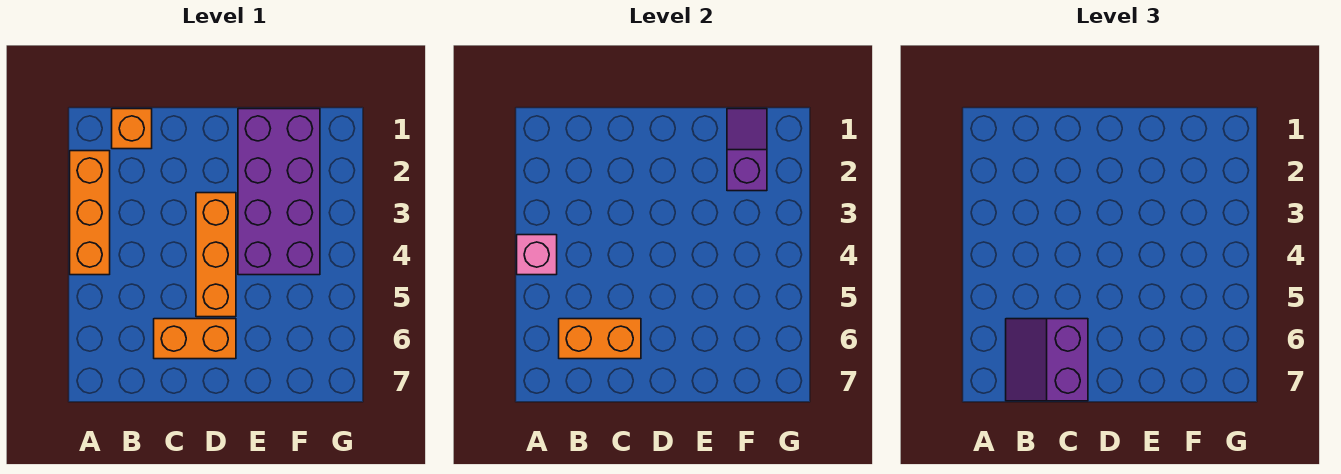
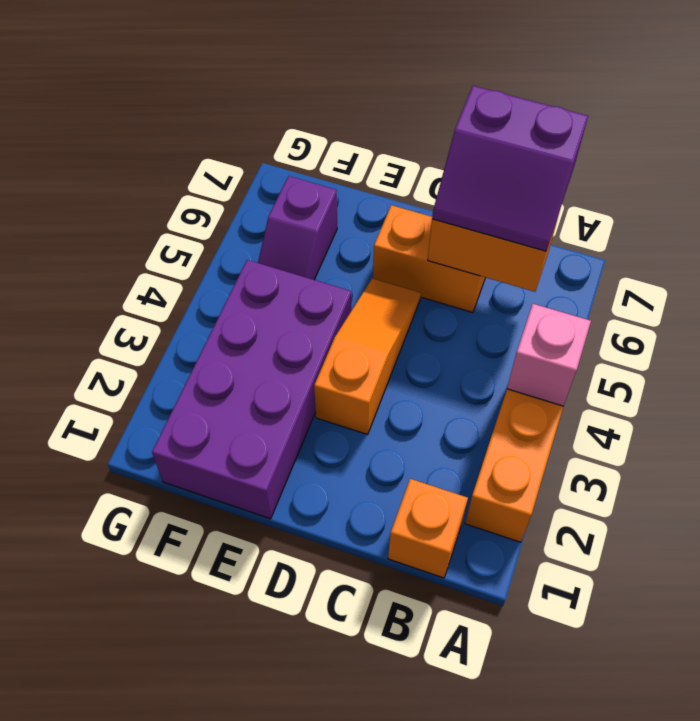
purple slope B6:C7 level 3 top C -> purple slope B6:C7 level 3 top 7
orange brick D3:D5 level 1 -> orange slope D3:D5 level 1 top 3
purple slope F1:F2 level 2 top 2 -> purple slope F5:F6 level 1 top 6

